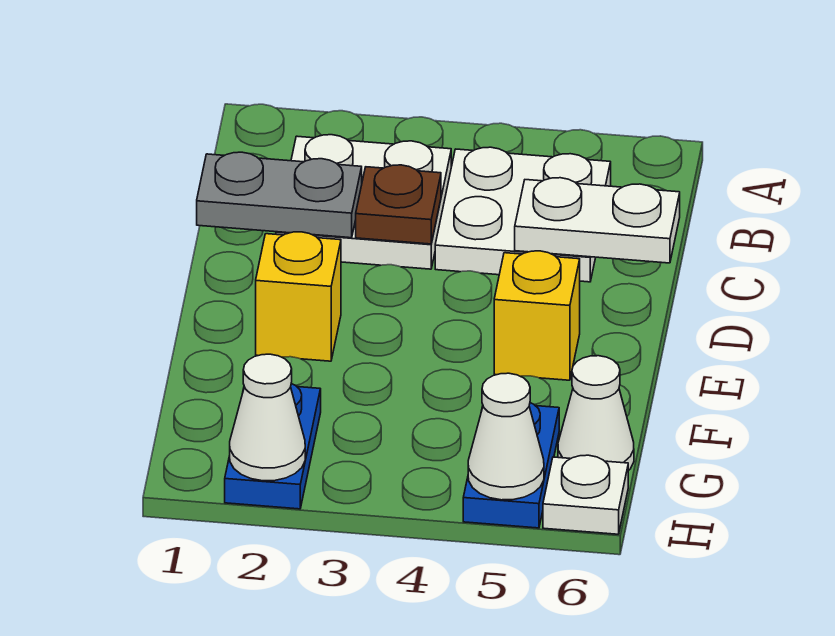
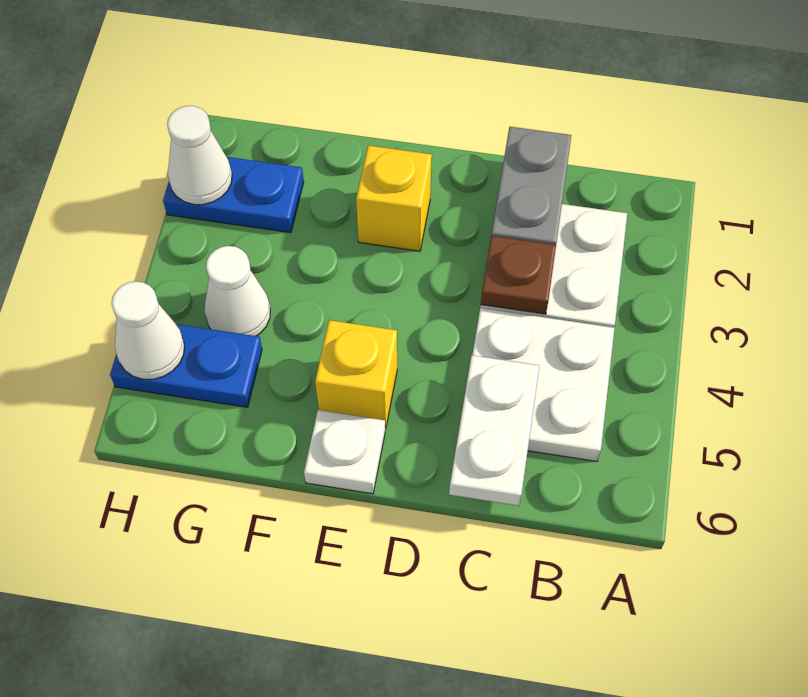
white cone G6 level 1 -> white cone G4 level 1
white plate H6 level 1 -> white plate E6 level 1

